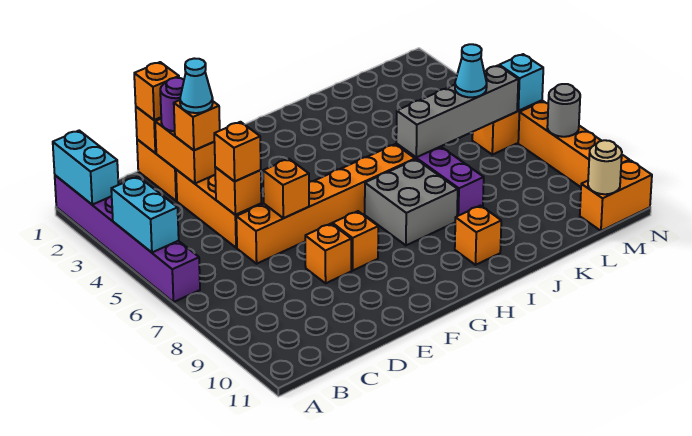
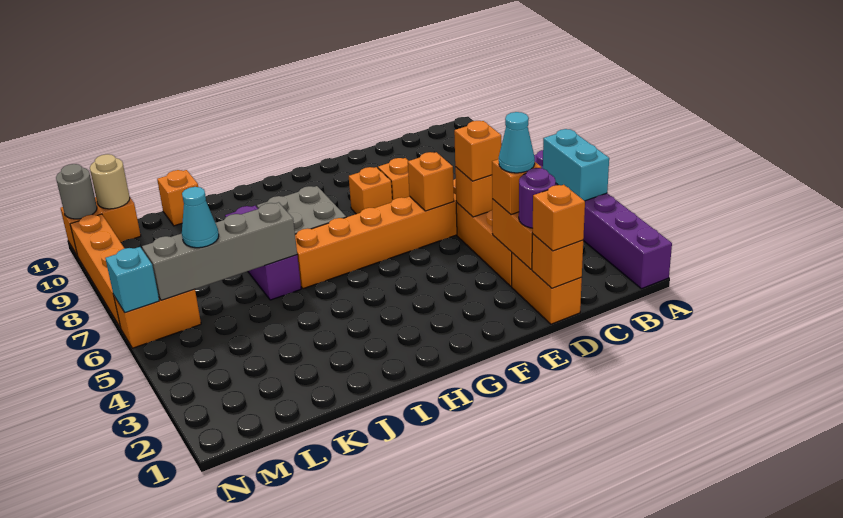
cyan brick A1:A2 level 2 -> none
orange brick I10 level 1 -> orange brick K11 level 1
grey round brick N8 level 2 -> grey round brick N11 level 2

